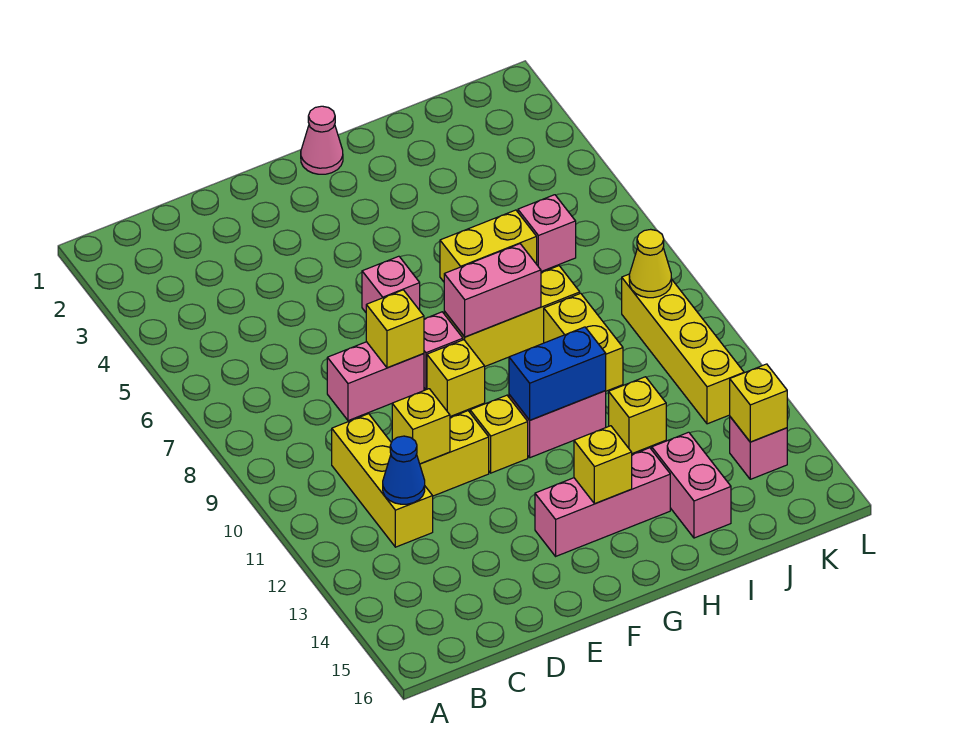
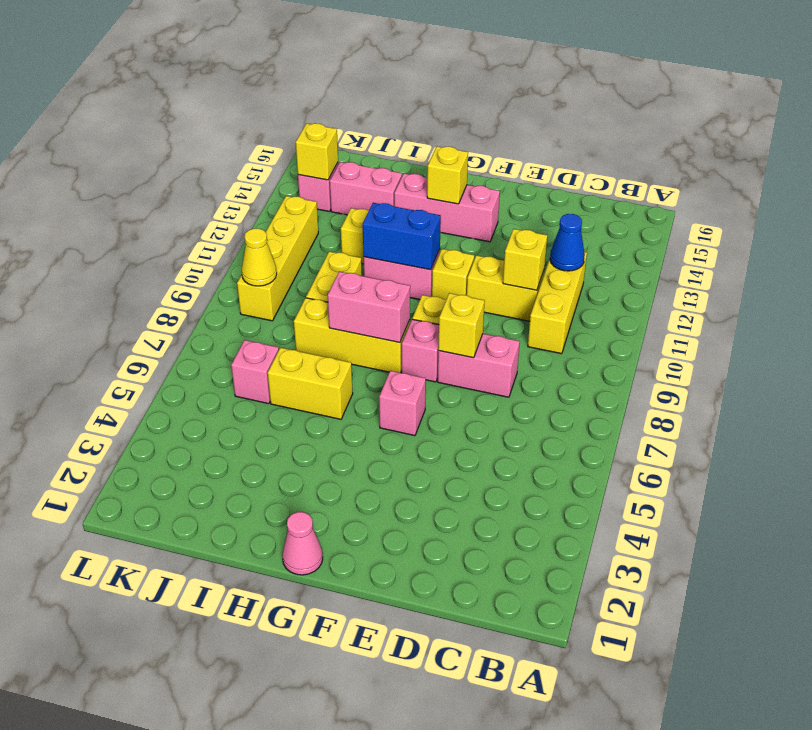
pink brick I14:I15 level 1 -> pink brick I14:J14 level 1

